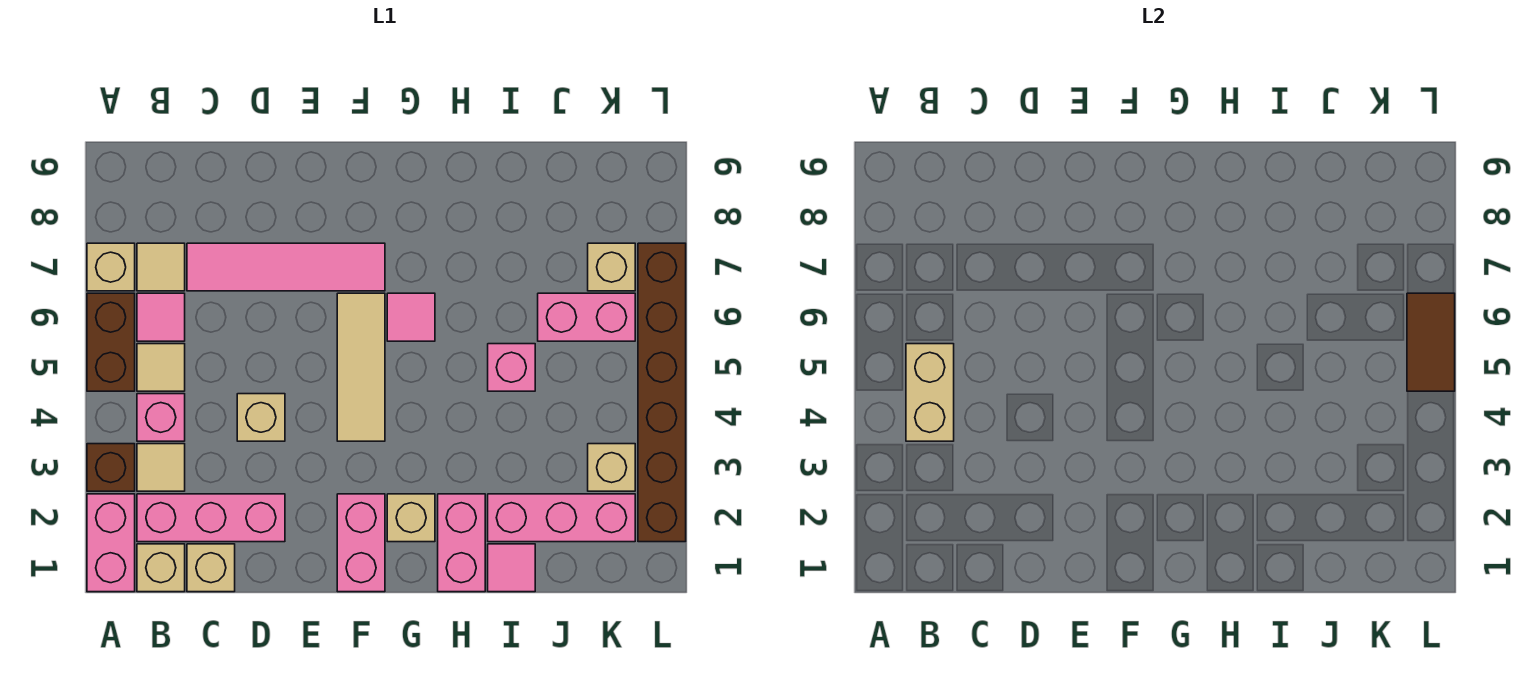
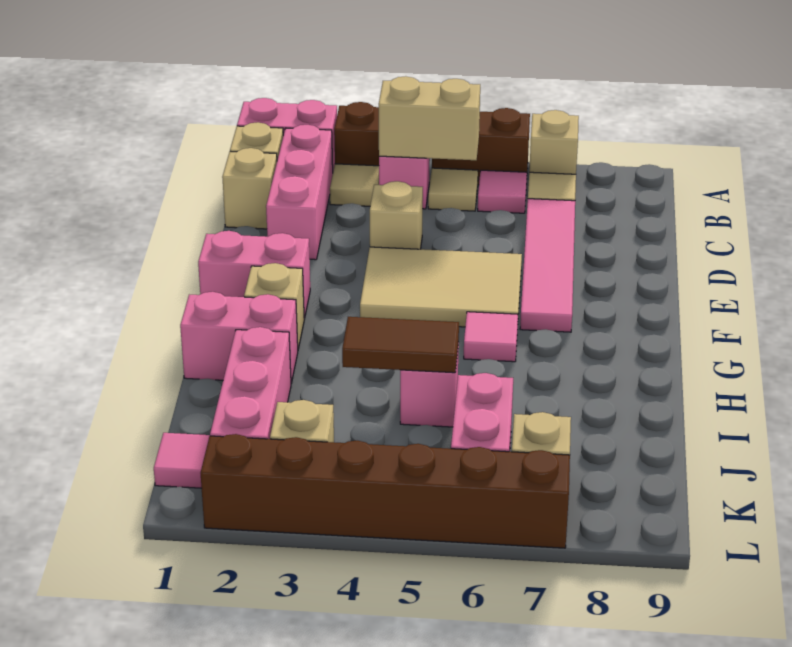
tan tile F4:F6 level 1 -> tan tile E4:F6 level 1
pink tile I1 level 1 -> pink tile K1 level 1
brown tile L5:L6 level 2 -> brown tile I4:I5 level 2

